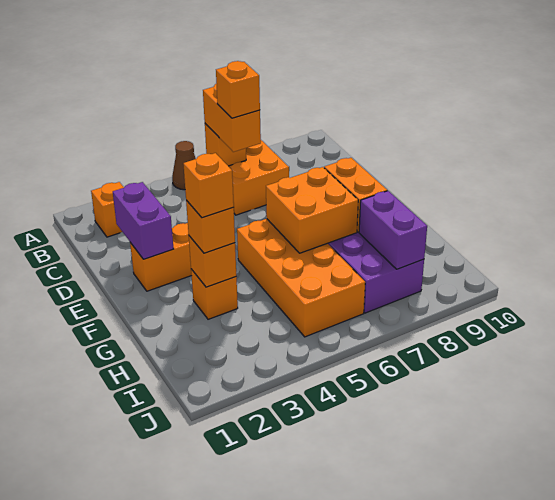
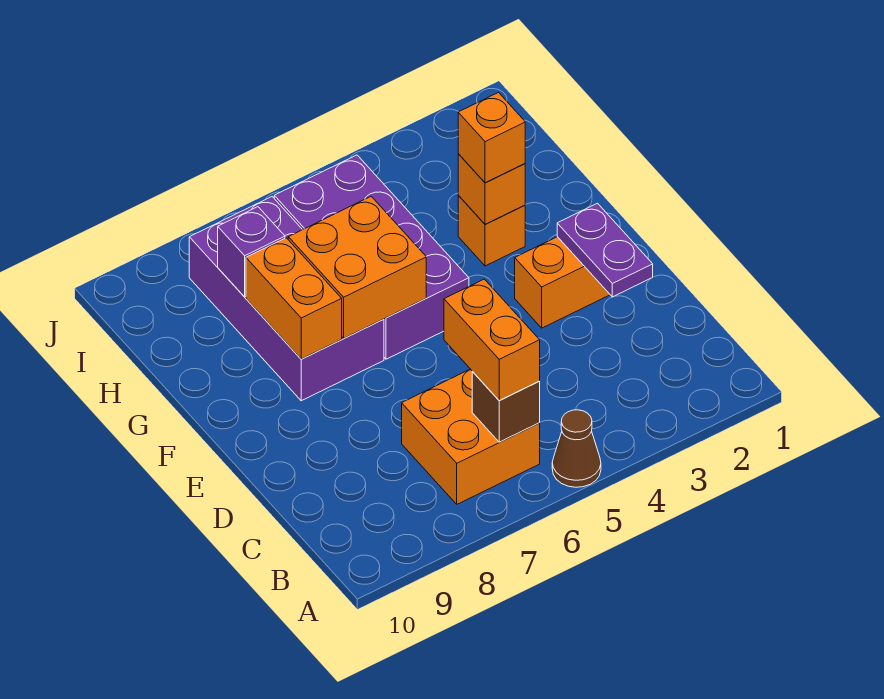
orange brick B2 level 1 -> none
orange brick B6 level 2 -> brown brick B6 level 2
orange brick C6 level 4 -> none
purple brick D2:E2 level 2 -> purple plate D2:E2 level 2
orange brick F5:I6 level 1 -> purple brick F5:I6 level 1
orange brick G3 level 4 -> none
purple brick H8:I8 level 2 -> purple brick H8 level 2

